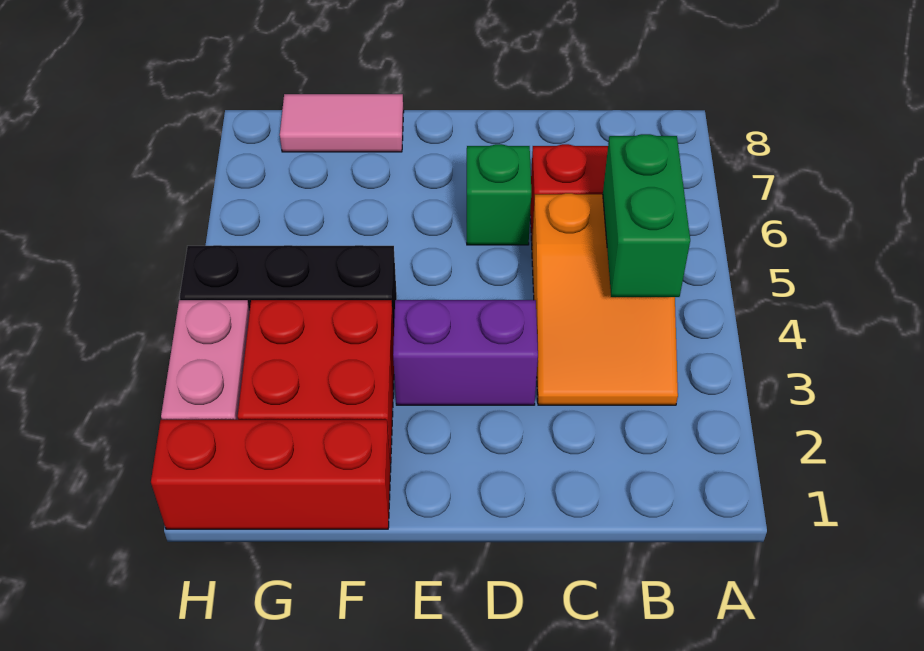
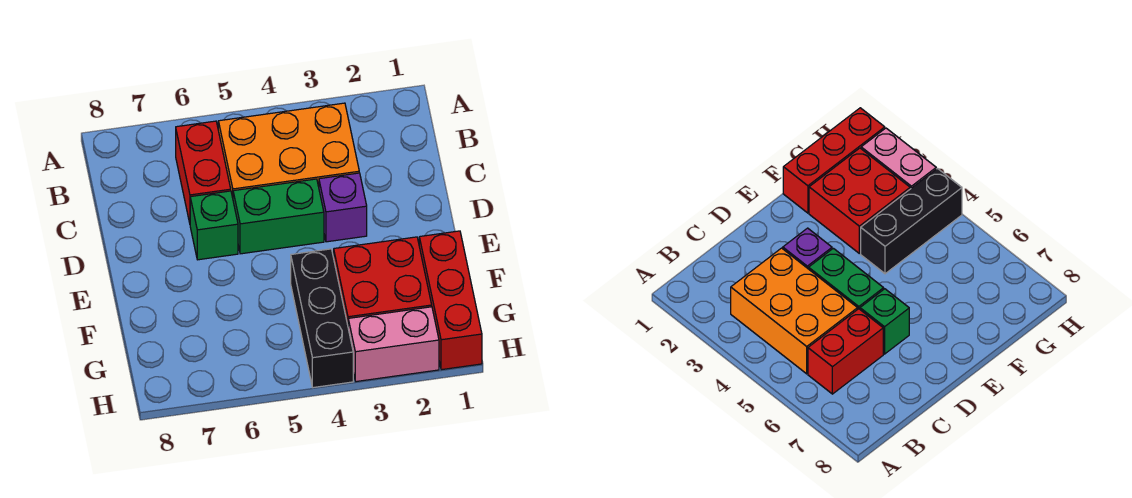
orange slope B3:C5 level 1 top 5 -> orange brick B3:C5 level 1
green brick B4:B5 level 2 -> green brick D4:D5 level 1
purple brick D3:E3 level 1 -> purple brick D3 level 1
pink tile F8:G8 level 1 -> none

